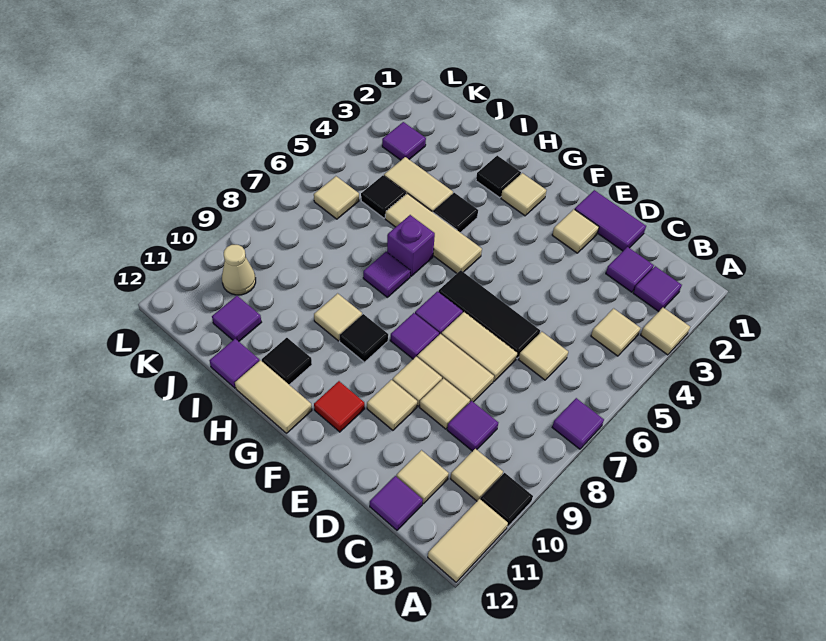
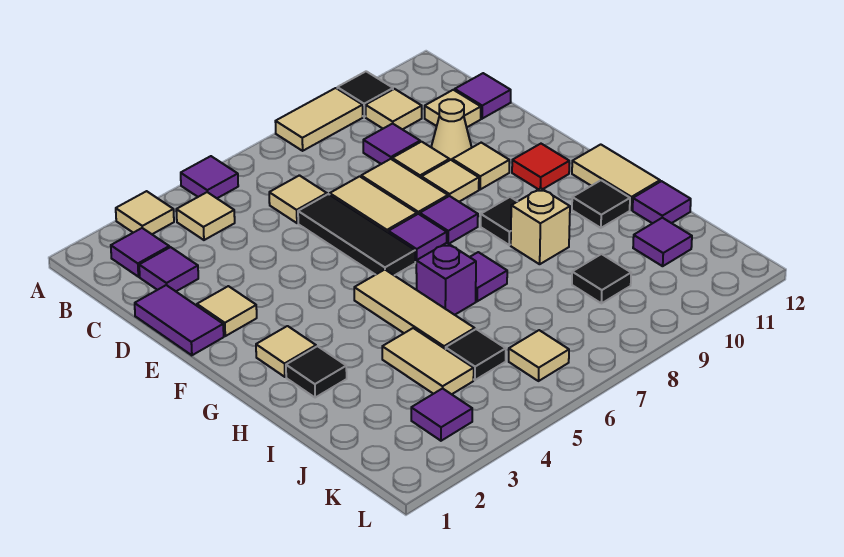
purple tile A7 level 1 -> purple tile A5 level 1
tan tile A11:A12 level 1 -> tan tile A8:A9 level 1
black tile H4 level 1 -> black tile J9 level 1
tan tile H9 level 1 -> tan brick H9 level 1
tan cone K10 level 1 -> tan cone D10 level 1

